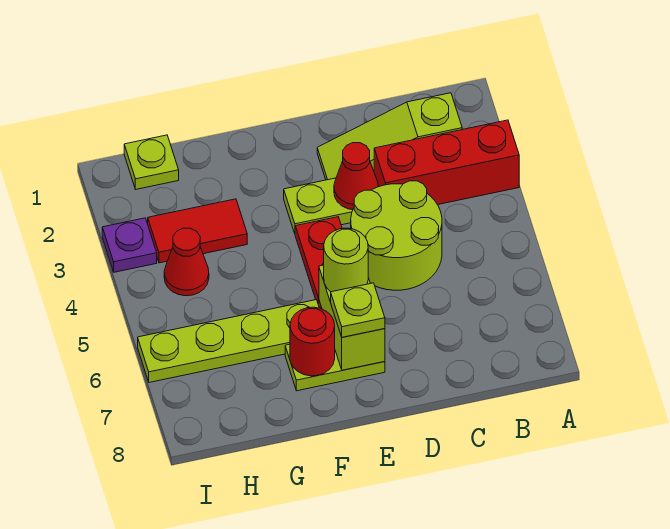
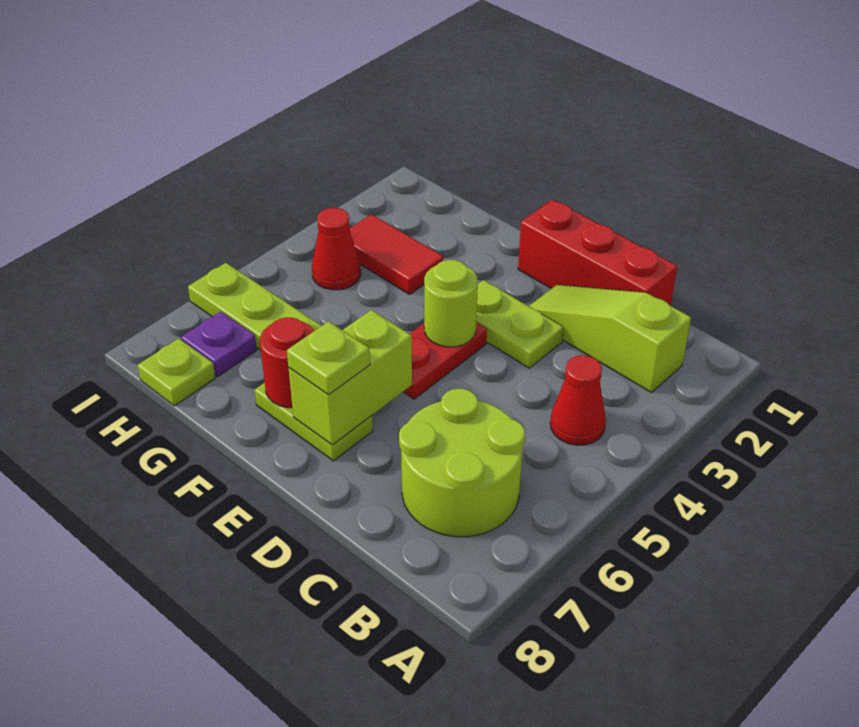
red brick A3:C3 level 1 -> red brick C1:E1 level 1
lime round brick C4:D5 level 1 -> lime round brick B6:C7 level 1
red cone D3 level 2 -> red cone B4 level 1
lime round brick E6 level 3 -> lime round brick E4 level 2
lime plate H1 level 1 -> lime plate H8 level 1
purple plate I3 level 1 -> purple plate H7 level 1

